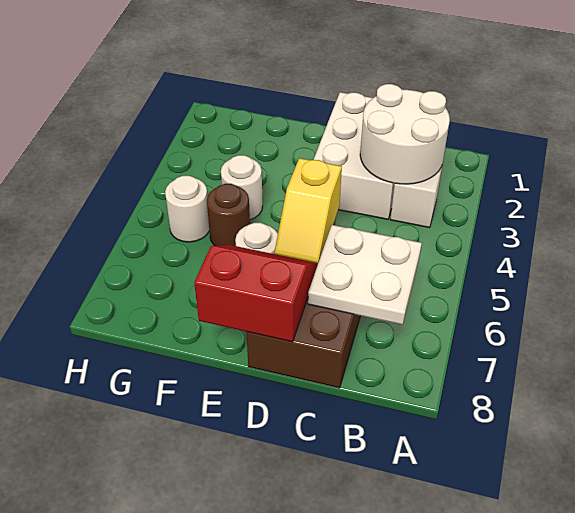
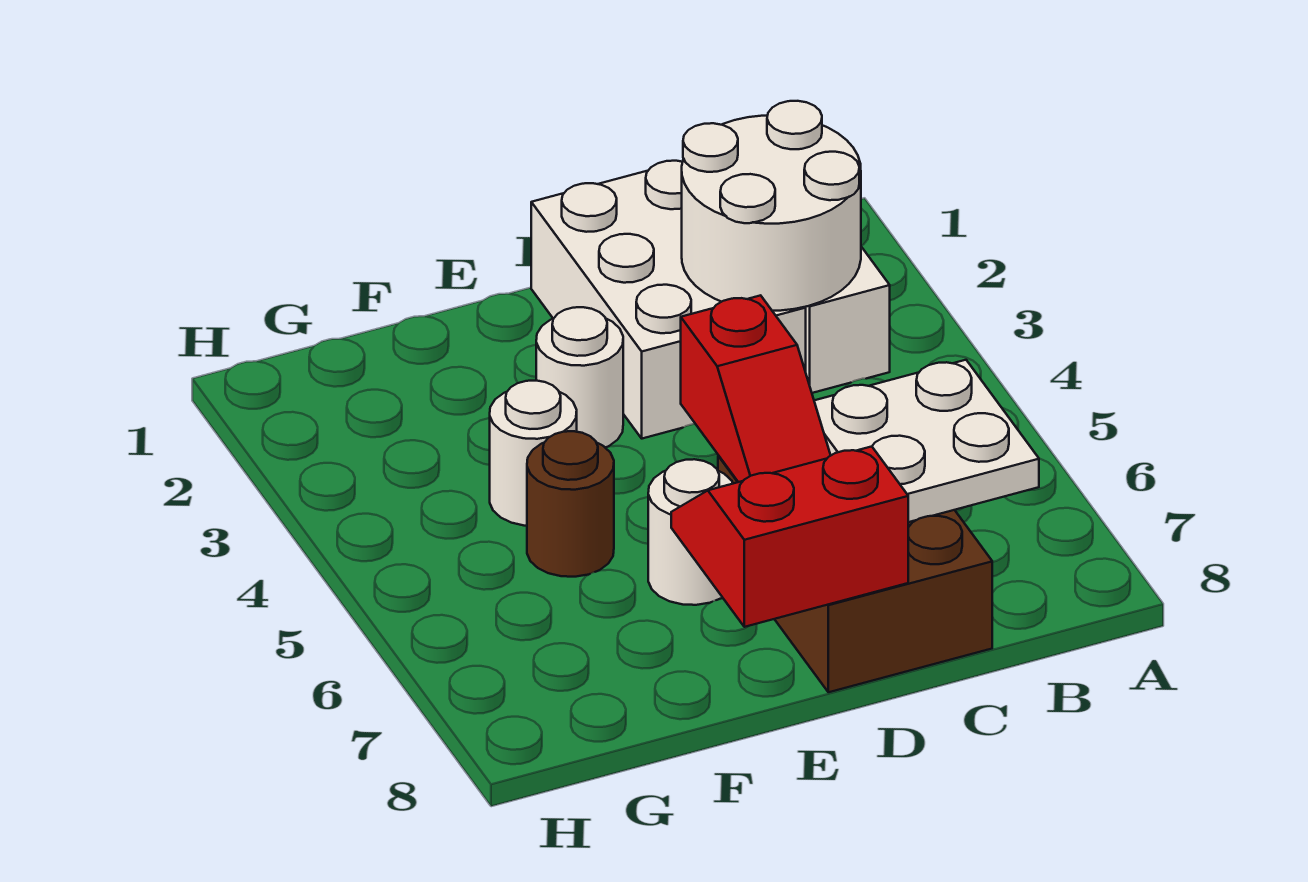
yellow slope D5:D6 level 2 top 5 -> red slope D5:D6 level 2 top 5
white round brick G5 level 1 -> white round brick E3 level 1

